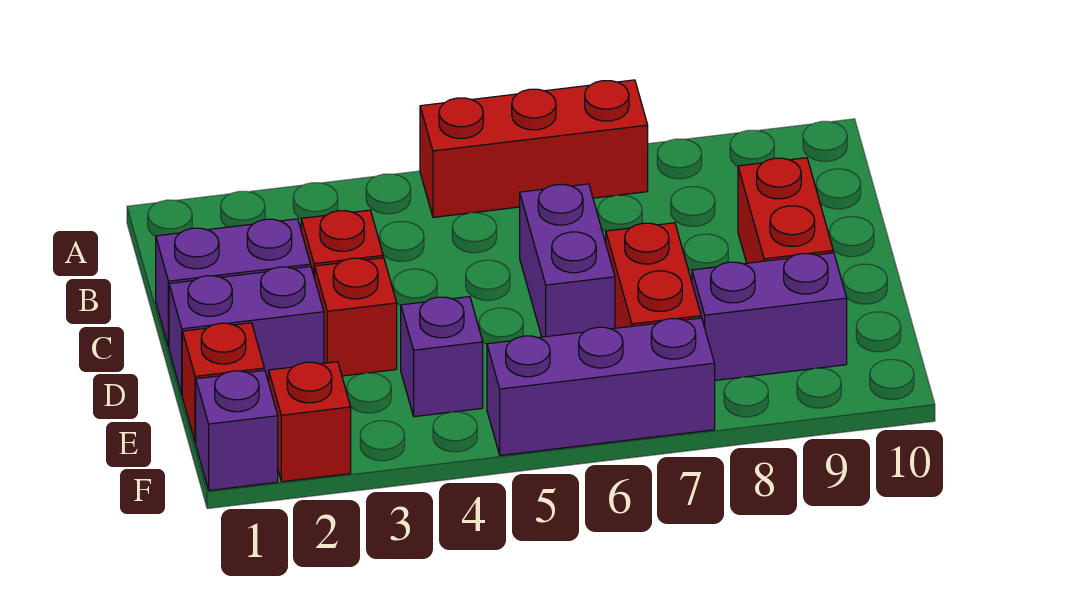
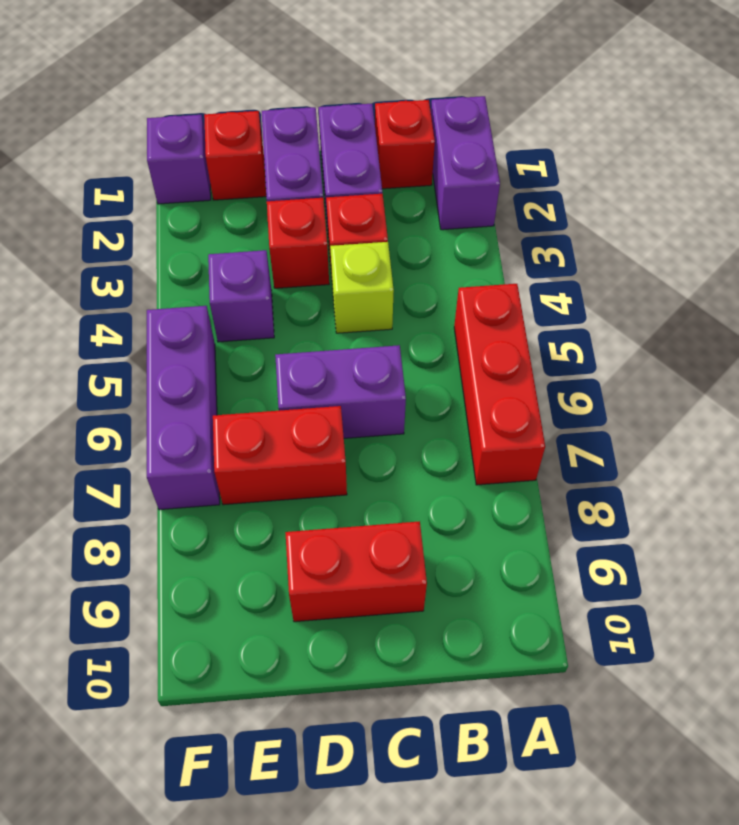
none -> lime brick C4 level 1
purple brick E8:E9 level 1 -> purple brick A1:A2 level 1
red brick F2 level 1 -> red brick B1 level 1

